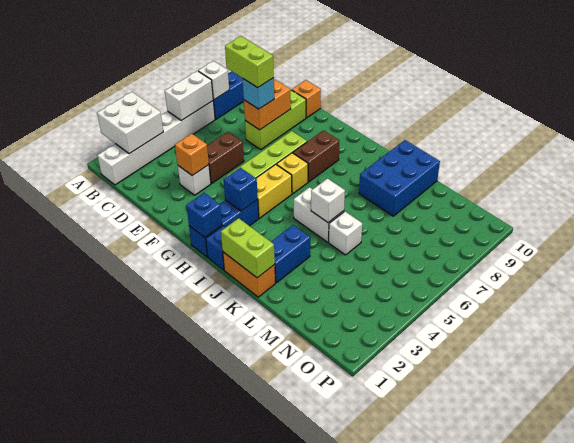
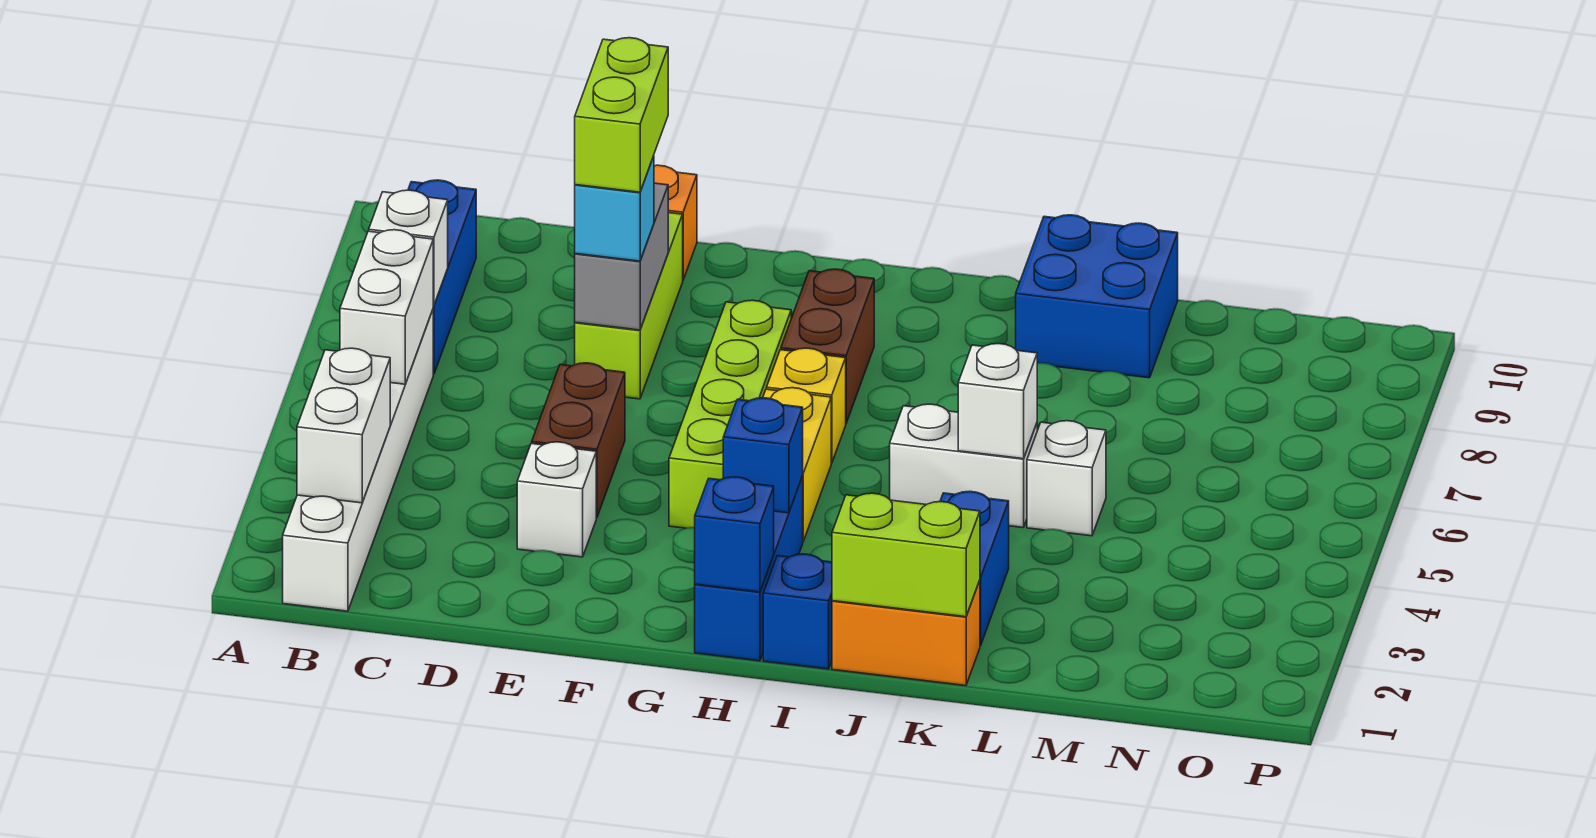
white brick A2:B3 level 2 -> white brick B2:B3 level 2
lime brick D7:E7 level 4 -> lime brick E7:E8 level 4
orange brick E3 level 2 -> none
orange brick E7:E8 level 2 -> grey brick E7:E8 level 2
blue brick K8:L10 level 1 -> blue brick K9:L10 level 1

